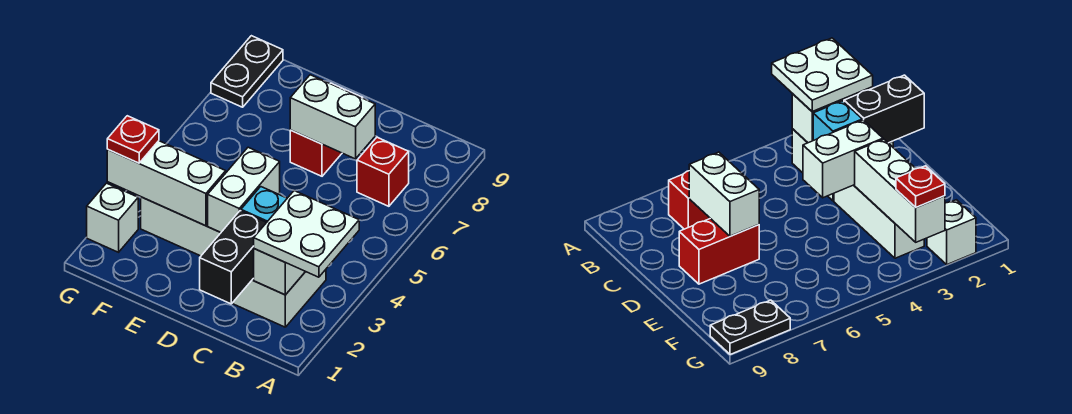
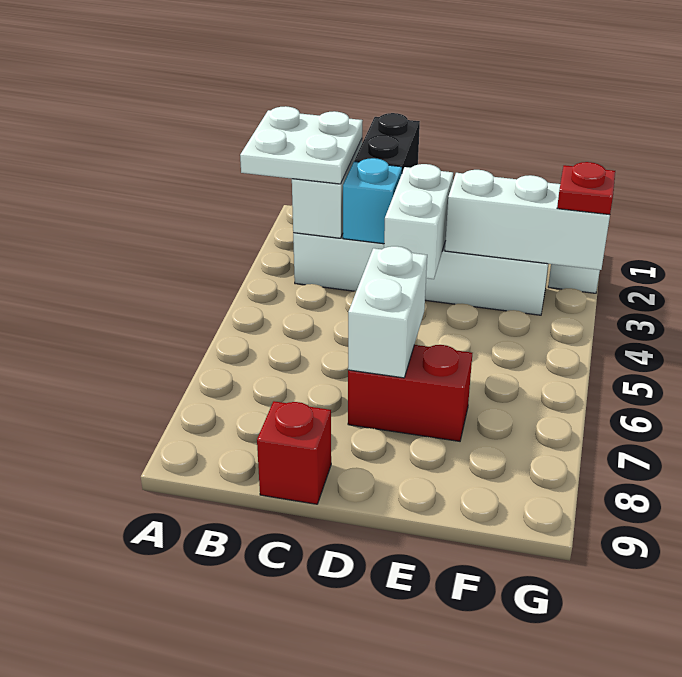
red brick B7 level 1 -> red brick C9 level 1
white brick C7:D7 level 2 -> white brick D6:D7 level 2
red brick D7:D8 level 1 -> red brick D7:E7 level 1
black plate G8:G9 level 1 -> none

